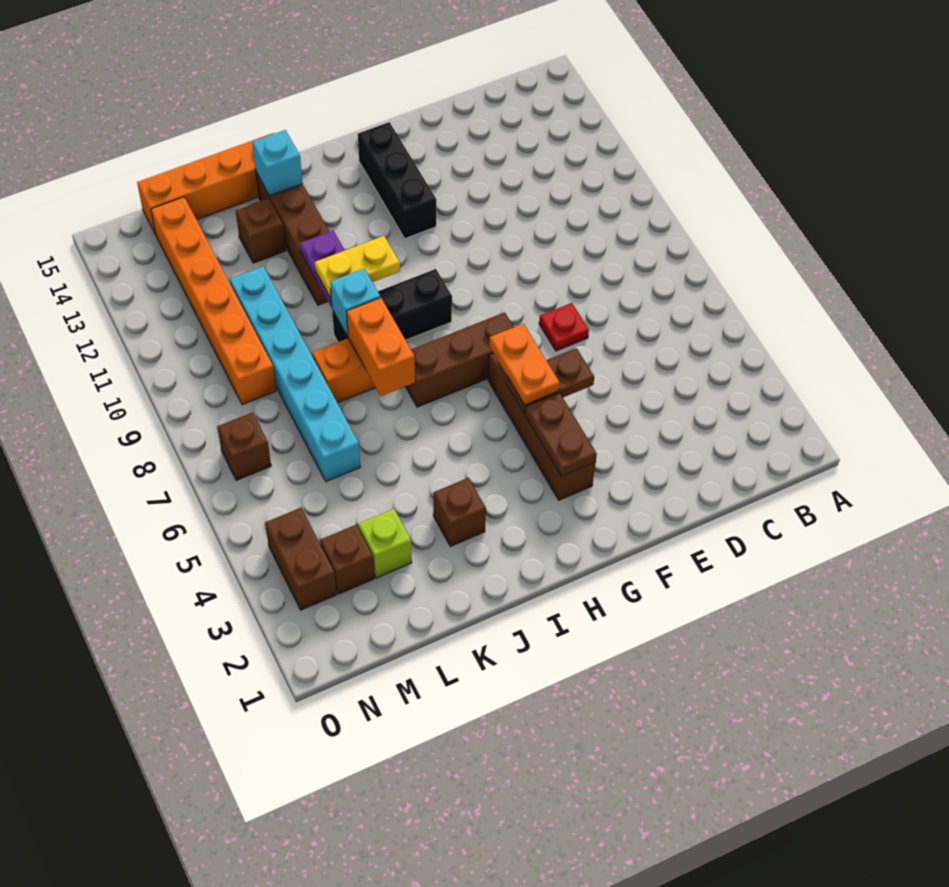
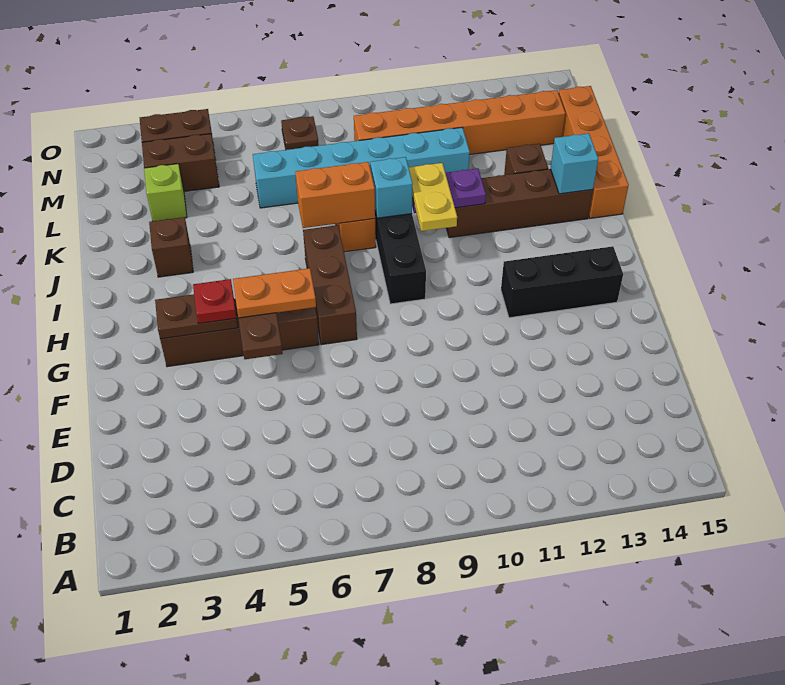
red plate E7 level 1 -> red plate G4 level 3
brown brick M3 level 1 -> brown brick M3:M4 level 1
brown brick N7 level 1 -> brown plate N7 level 1

